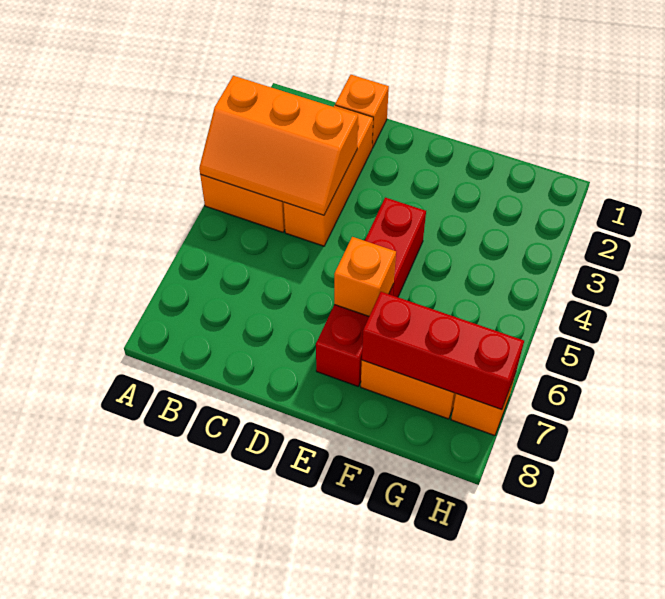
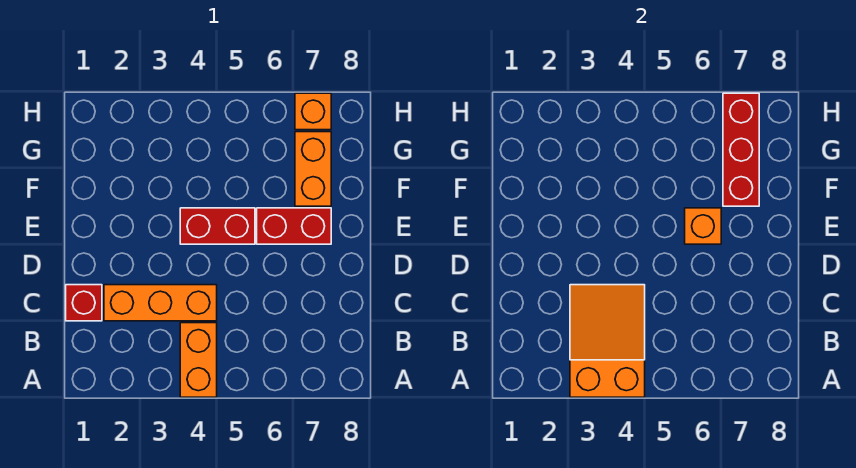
orange slope A3:C4 level 2 top 3 -> orange slope A3:C4 level 2 top A
orange brick C1 level 1 -> red brick C1 level 1

